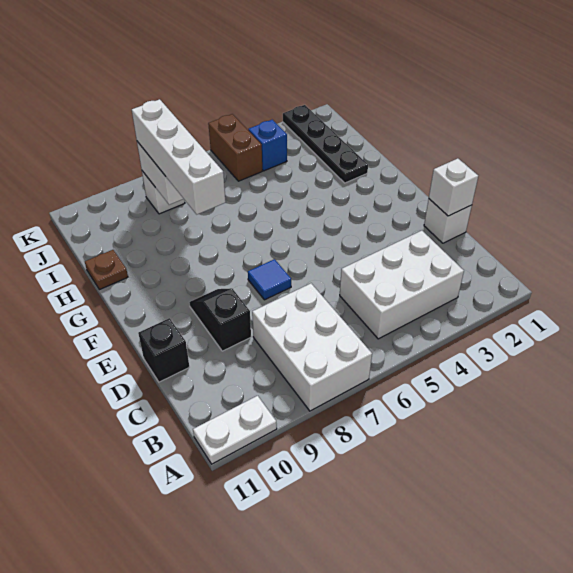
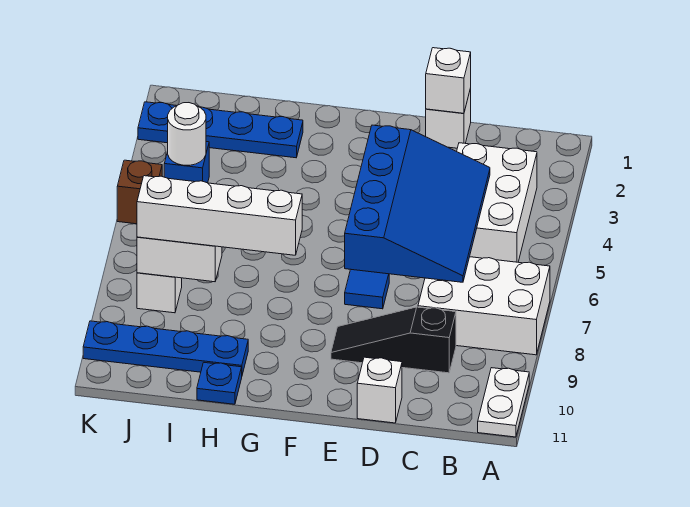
none -> blue slope C4:E7 level 2 top E
black slope D9:E9 level 1 top D -> black slope C9:E9 level 1 top C
black brick D11 level 1 -> white brick D11 level 1
black plate H2:K2 level 1 -> blue plate H2:K2 level 1
none -> blue plate H10:K10 level 1
brown plate H11 level 1 -> blue plate H11 level 1
none -> white round brick J4 level 2
brown brick J5:K5 level 1 -> brown brick K5 level 1

